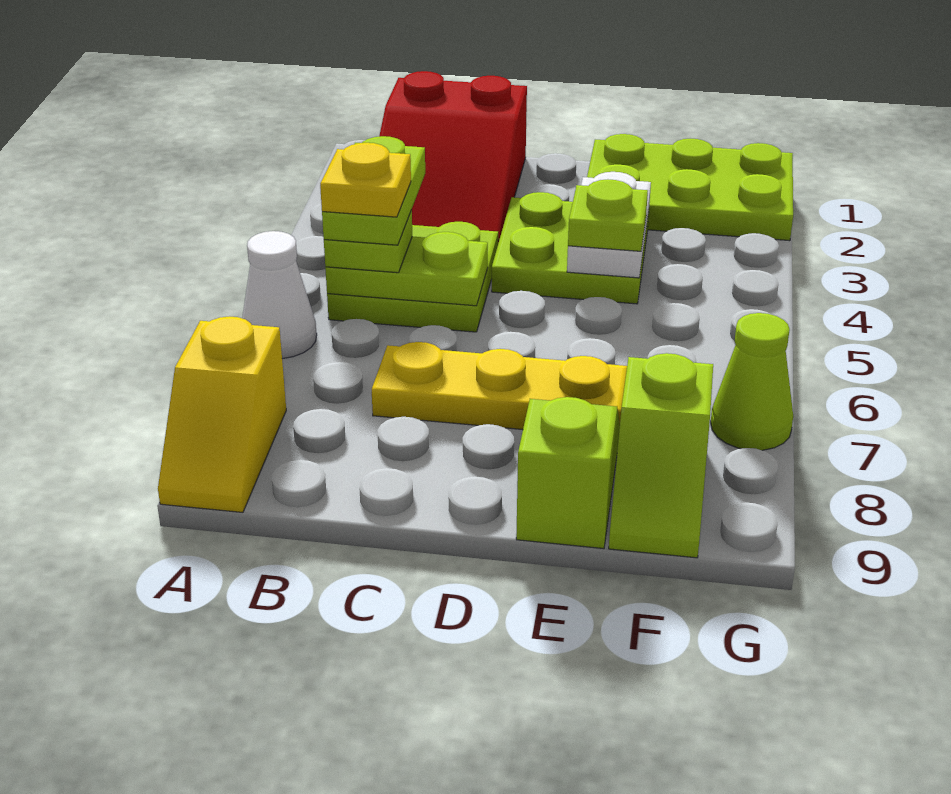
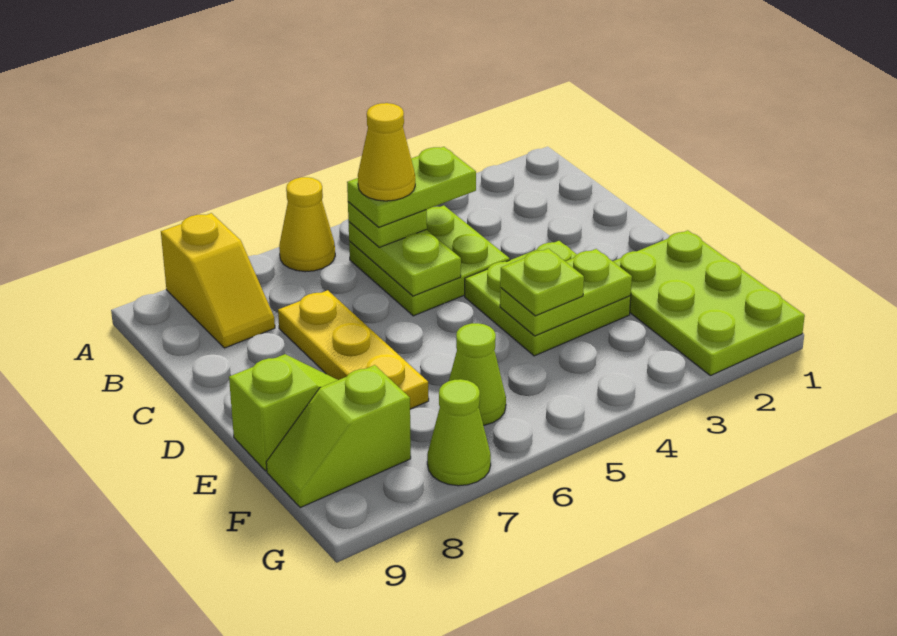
white cone A6 level 1 -> yellow cone A6 level 1
yellow slope A8:A9 level 1 top 8 -> yellow slope A8:B8 level 1 top A
red slope B1:C3 level 1 top 1 -> none
yellow plate B5 level 5 -> yellow cone B5 level 5
white plate E3:E4 level 2 -> lime plate E3:E4 level 2
none -> lime cone F6 level 1

